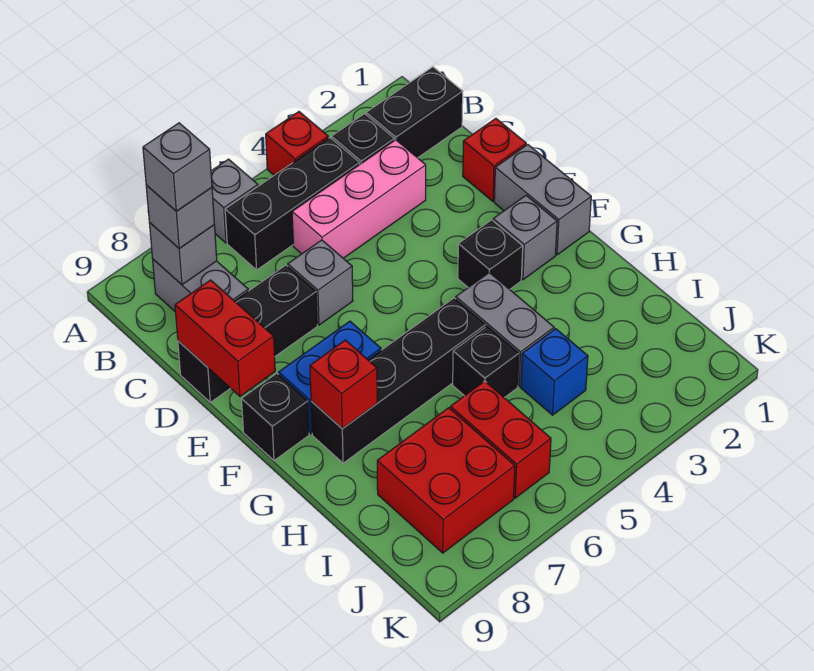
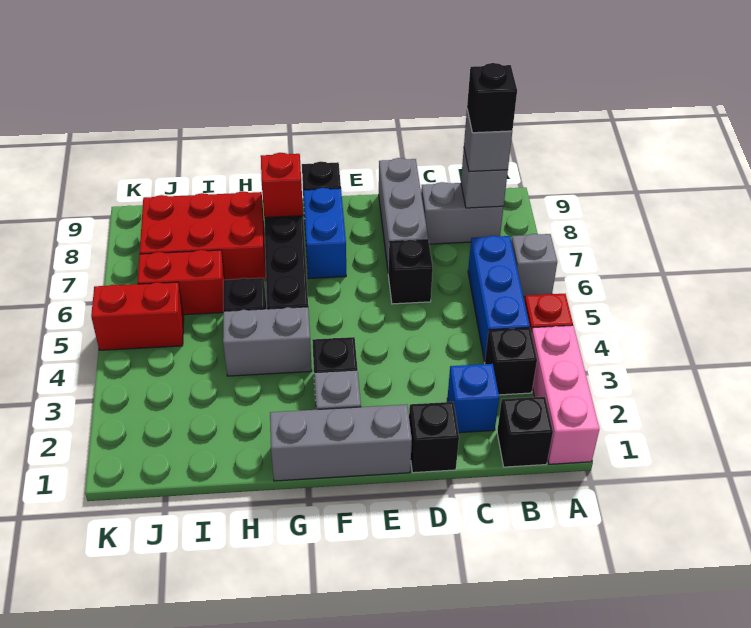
black brick B1:B2 level 1 -> black brick B1 level 1
black brick B4:B6 level 1 -> blue brick B4:B6 level 1
grey brick B8 level 4 -> black brick B8 level 4
pink brick C3:C5 level 1 -> pink brick A1:A3 level 1
red brick D1 level 1 -> black brick D1 level 1
grey brick D6 level 1 -> black brick D6 level 1
black brick D7:D9 level 1 -> grey brick D7:D9 level 1
red brick D9:E9 level 2 -> red brick J5:K5 level 1
grey brick E1:F1 level 1 -> grey brick E1:G1 level 1
blue brick I4 level 1 -> blue brick C2 level 1
red brick I7:J8 level 1 -> red brick H7:J8 level 1

